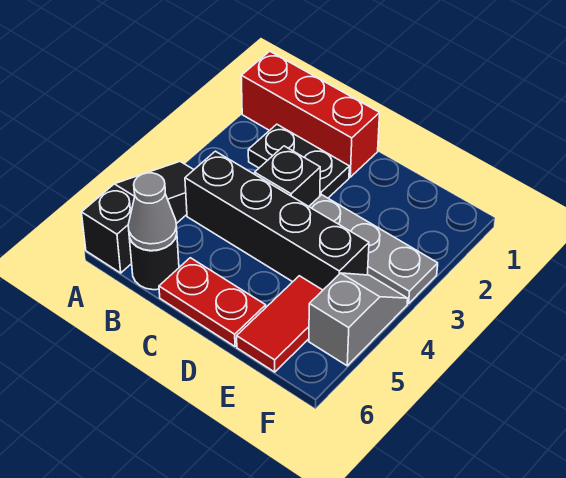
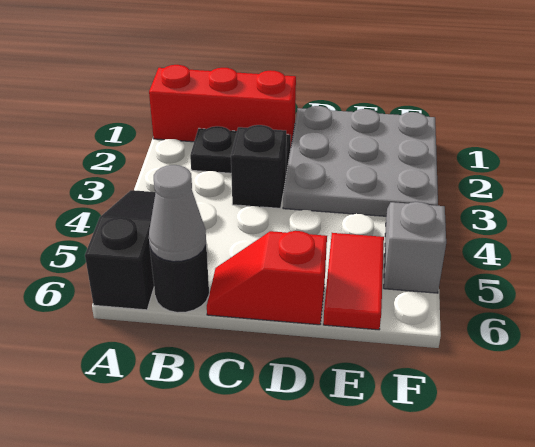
black brick B4:E4 level 1 -> none
red plate C6:D6 level 1 -> red slope C6:D6 level 1 top D
grey plate D3:F3 level 1 -> grey plate D1:F3 level 1

